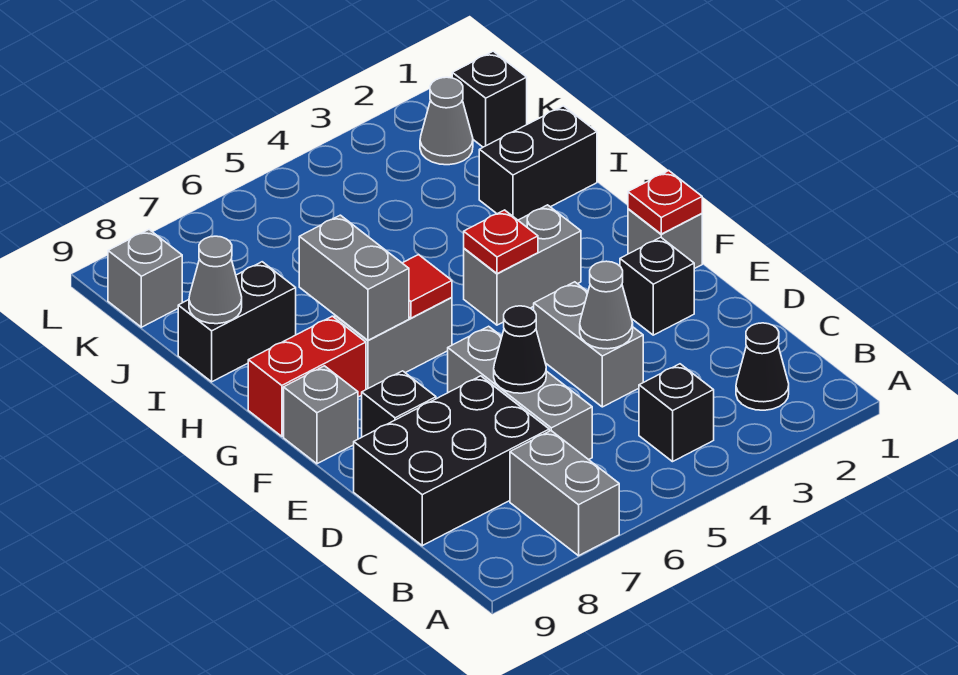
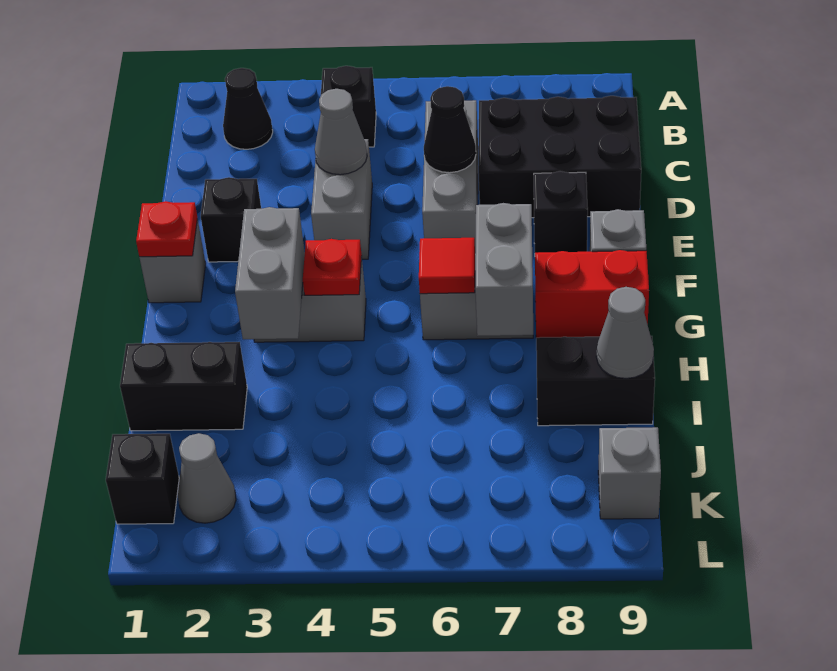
grey brick A7:B7 level 1 -> grey brick G3:H3 level 2

